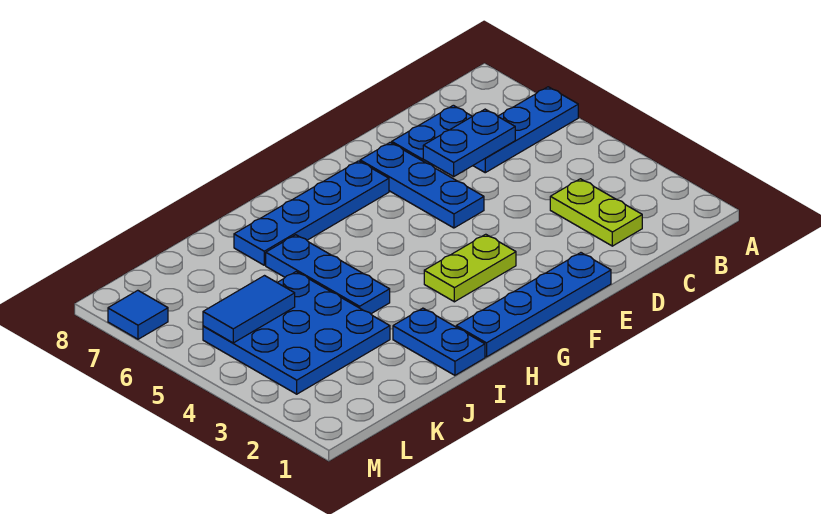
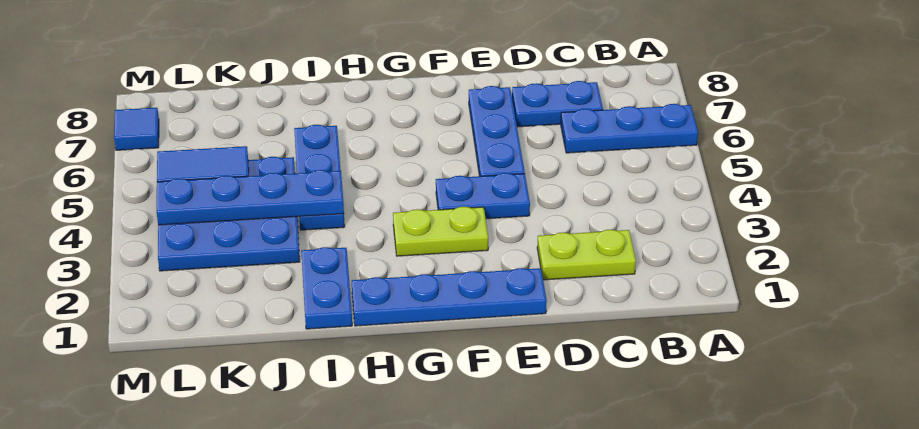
lime plate C2:C3 level 1 -> lime plate C2:D2 level 1
blue plate C6:D6 level 2 -> blue plate E4:F4 level 1
blue plate F7:I7 level 1 -> blue plate I4:L4 level 2

